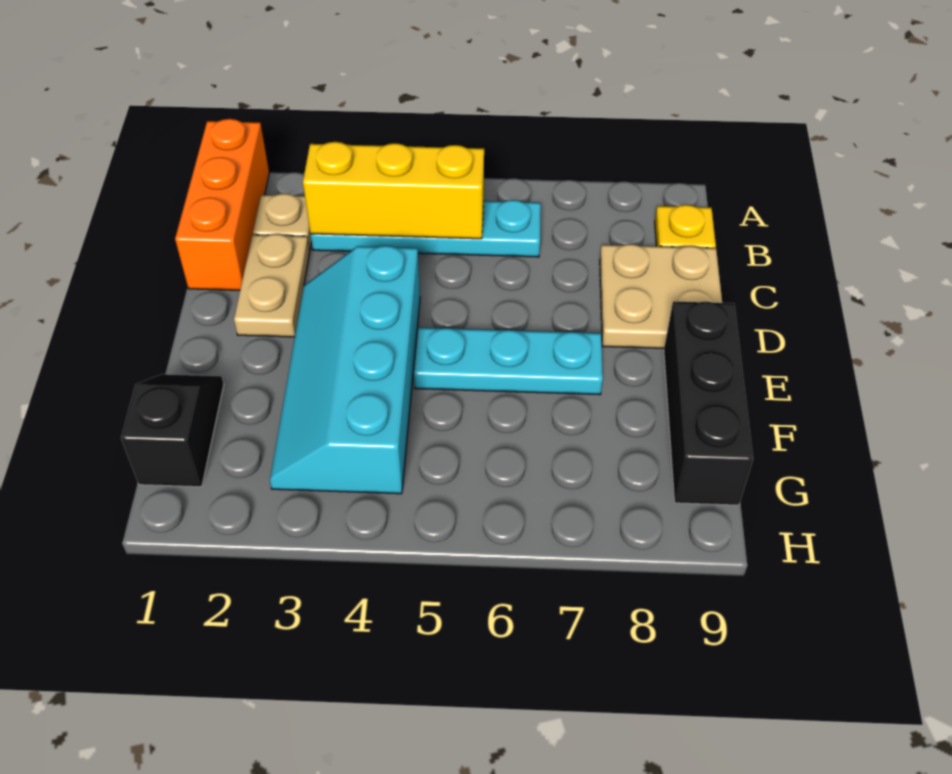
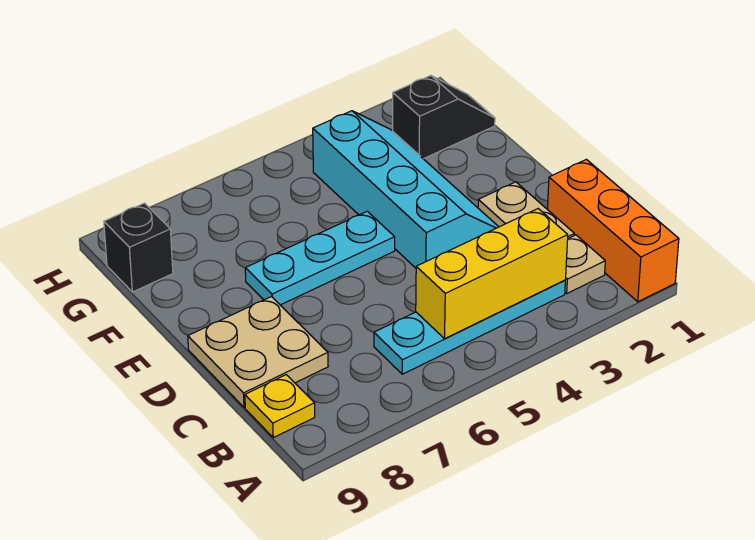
black brick E9:G9 level 1 -> black brick G9 level 1
black slope F1:G1 level 1 top G -> black slope G1:G2 level 1 top 2

